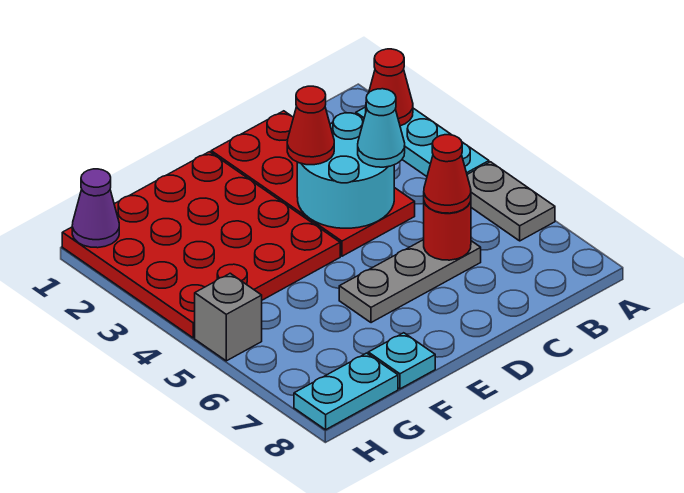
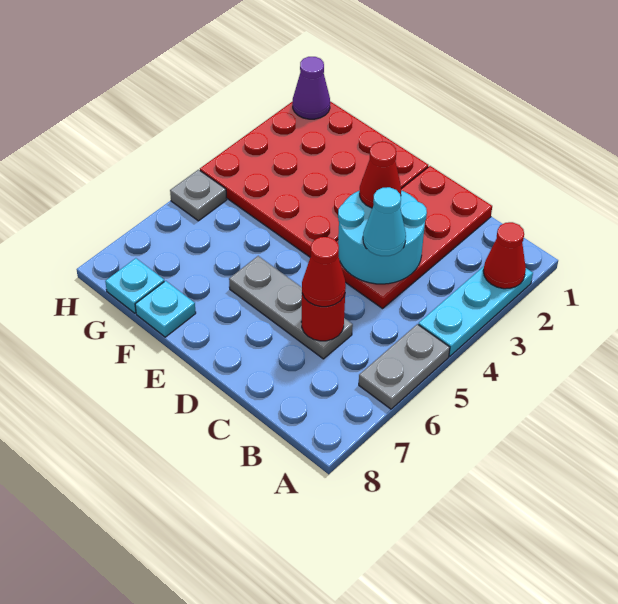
cyan plate G8:H8 level 1 -> cyan plate G8 level 1
grey brick H5 level 1 -> grey plate H5 level 1

